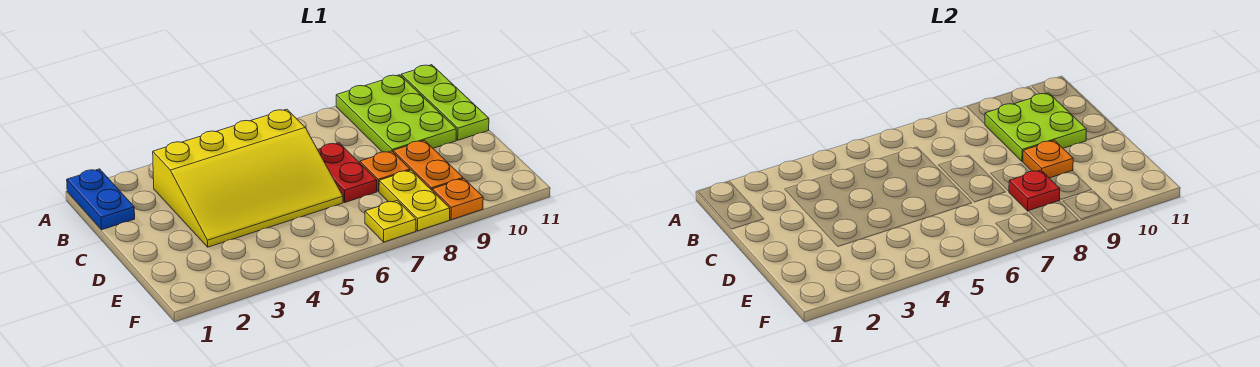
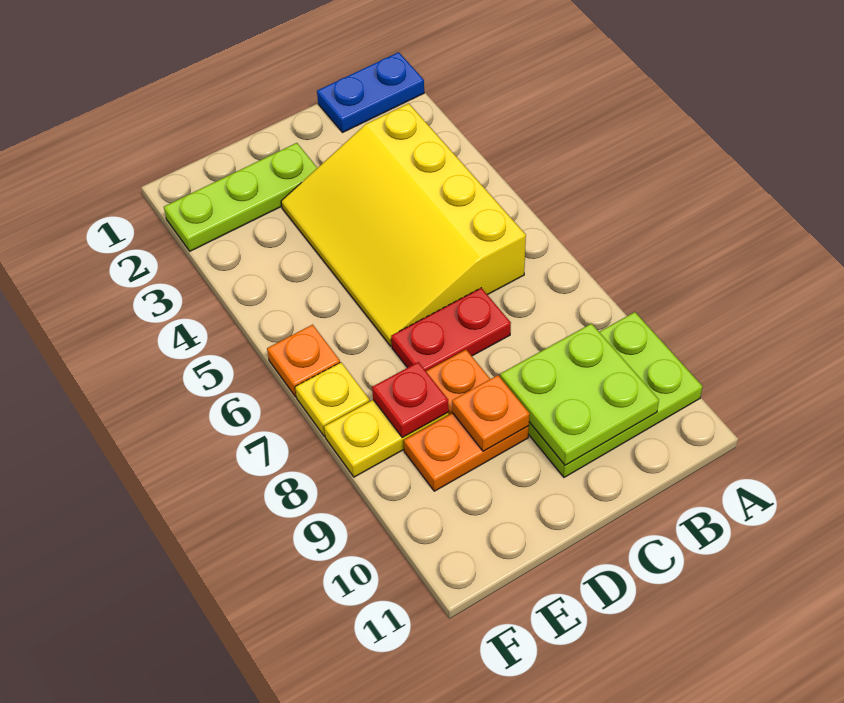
lime plate A11:C11 level 1 -> lime plate D2:F2 level 1
orange plate F9 level 1 -> orange plate F6 level 1

